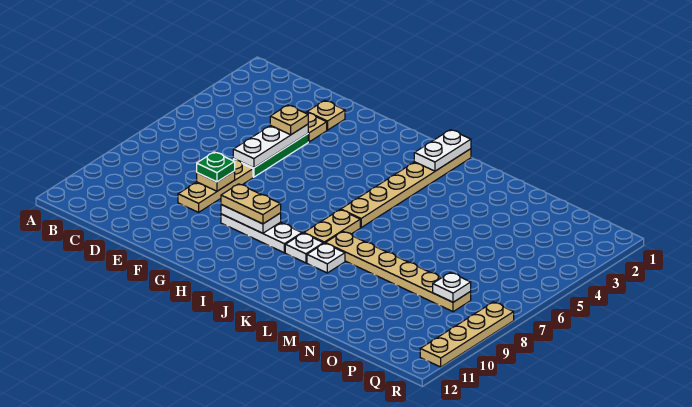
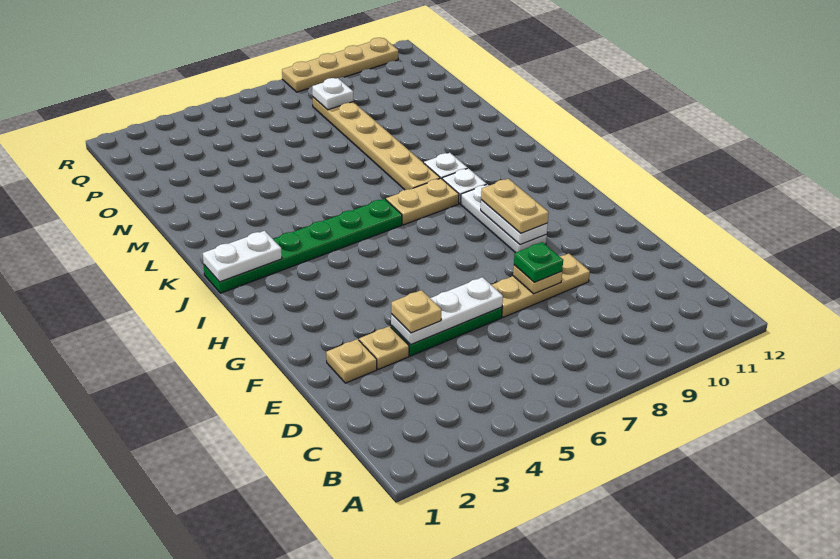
tan plate J1:J6 level 1 -> green plate J1:J6 level 1

